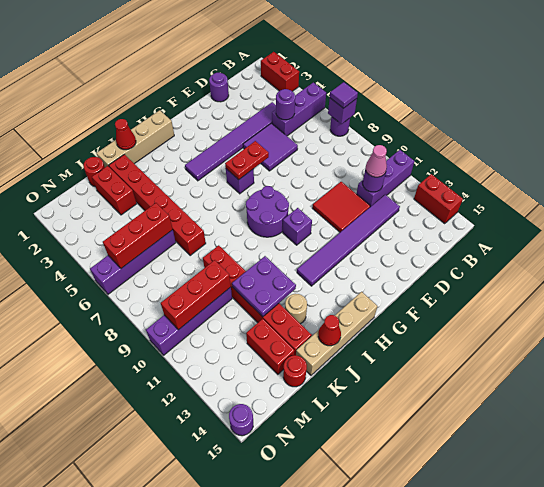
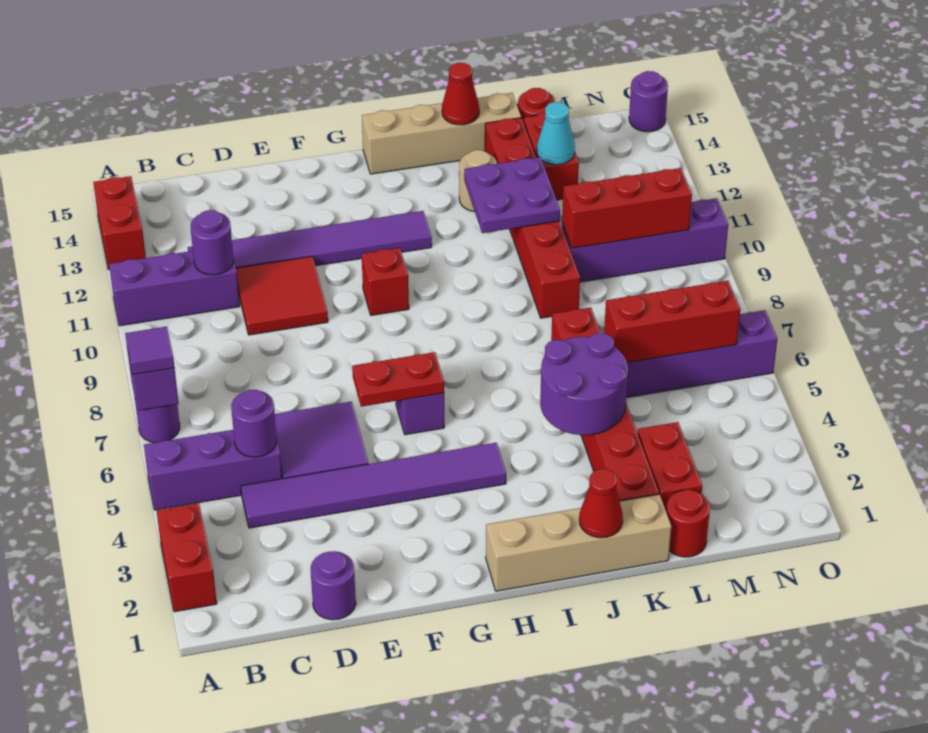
pink cone C11 level 3 -> none
purple round brick G8:H9 level 1 -> purple round brick J4:K5 level 2
purple brick G10 level 1 -> red brick G10 level 1
none -> cyan cone L13 level 2

